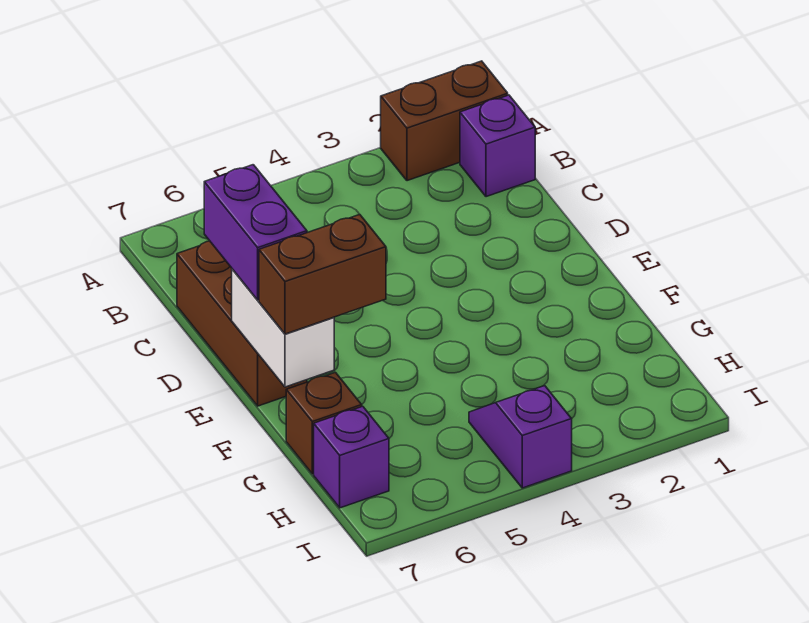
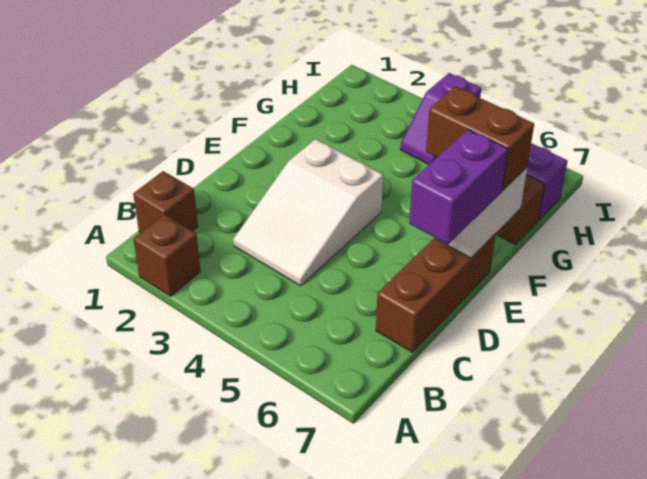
brown brick A1:A2 level 1 -> brown brick A2 level 1
purple brick B1 level 1 -> brown brick B1 level 1
none -> white slope C3:E4 level 1 top E

